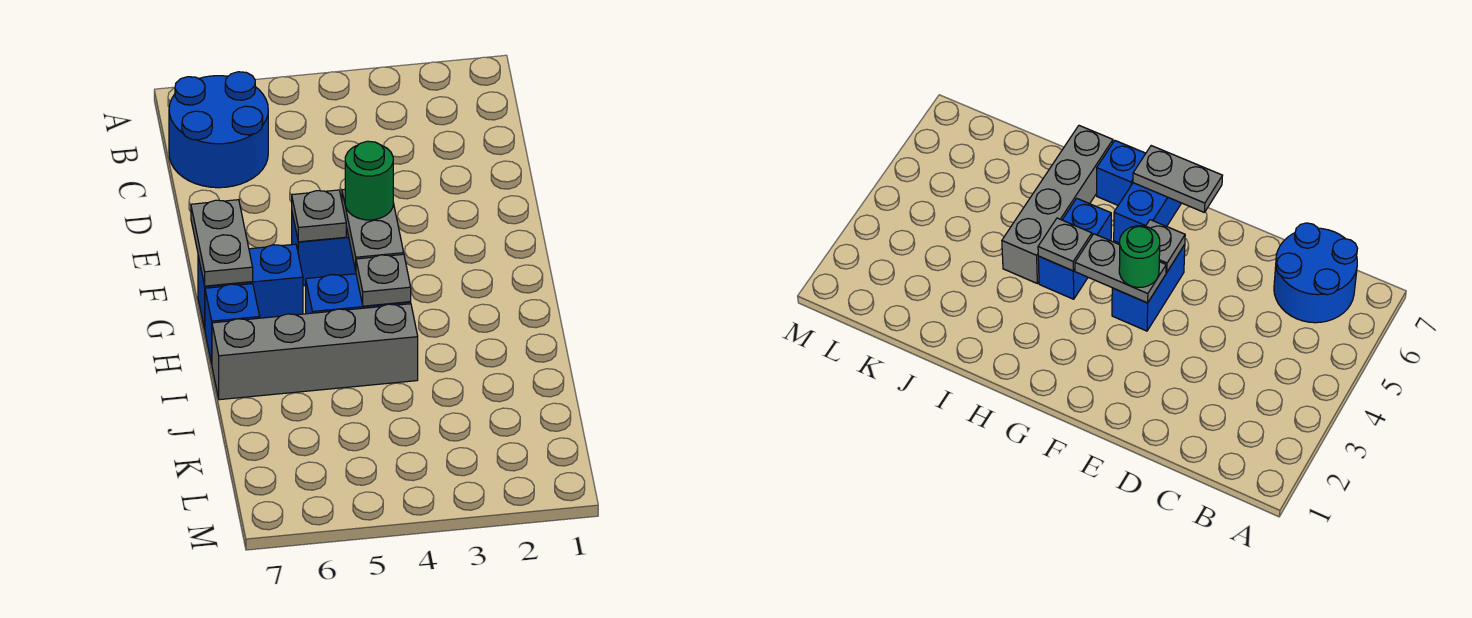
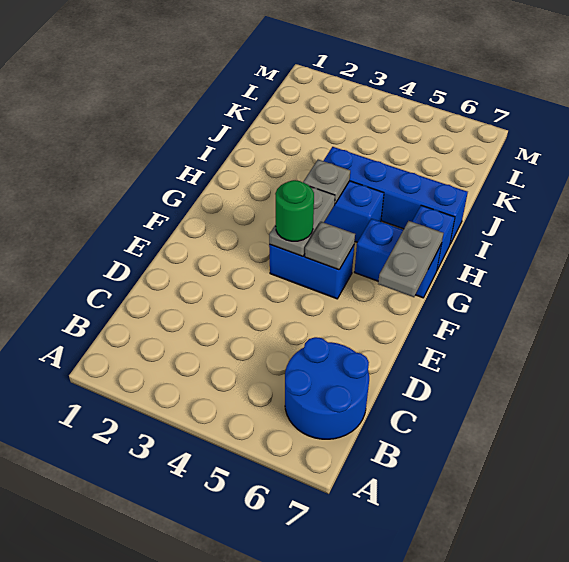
grey brick I4:I7 level 1 -> blue brick I4:I7 level 1

